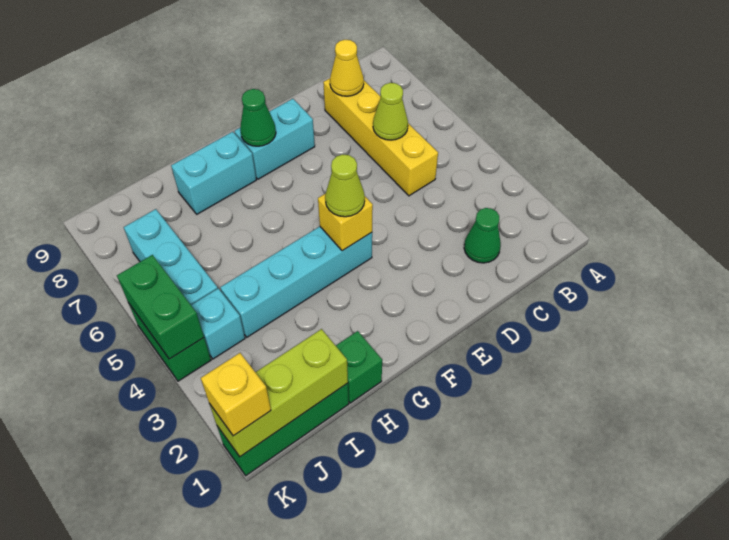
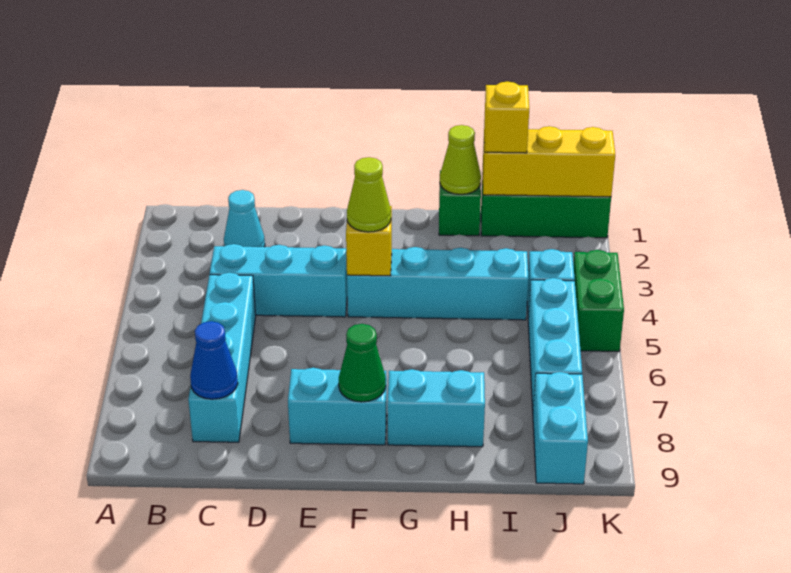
green cone C2 level 1 -> cyan cone C2 level 1
none -> cyan brick C4:E4 level 1
yellow brick C5:C8 level 1 -> cyan brick C5:C8 level 1
lime cone C6 level 2 -> lime cone H1 level 2
yellow cone C8 level 2 -> blue cone C8 level 2
lime brick I1:K1 level 2 -> yellow brick I1:K1 level 2
none -> cyan brick J8:J9 level 1
yellow brick K1 level 3 -> yellow brick I1 level 3
green brick K4:K5 level 2 -> none

